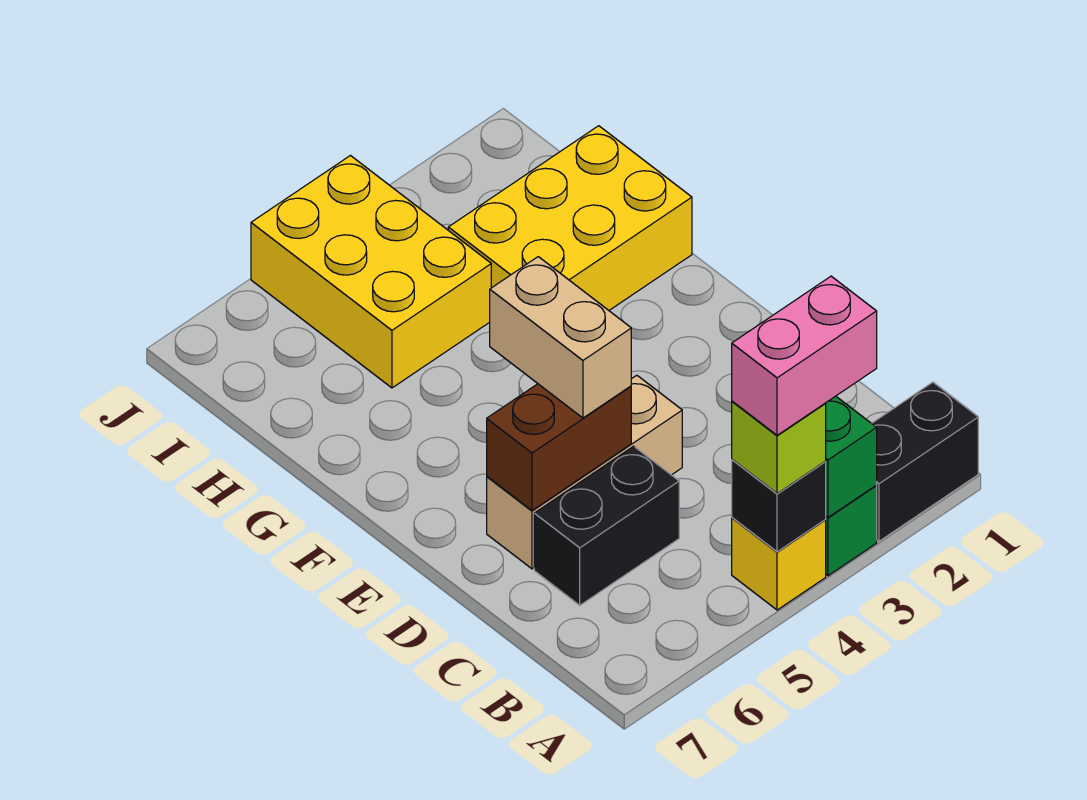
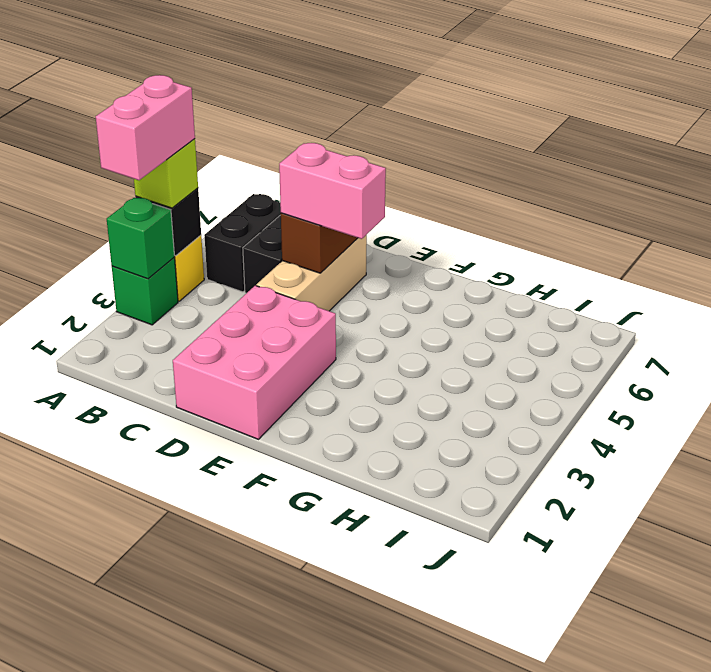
black brick A1:A2 level 1 -> black brick B5:B6 level 1
none -> pink brick D1:E3 level 1
tan brick D5:E5 level 3 -> pink brick D5:E5 level 3
yellow brick G1:H3 level 1 -> none
yellow brick H4:J5 level 1 -> none

